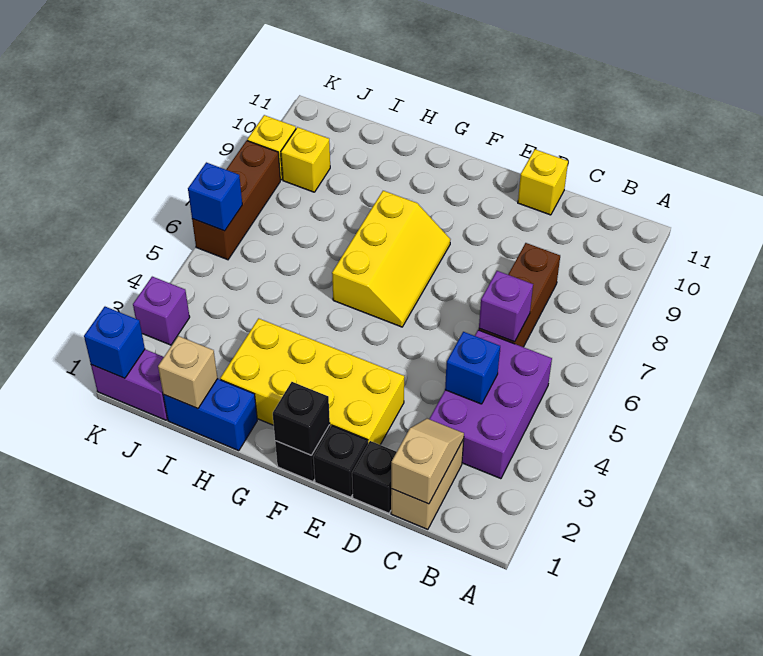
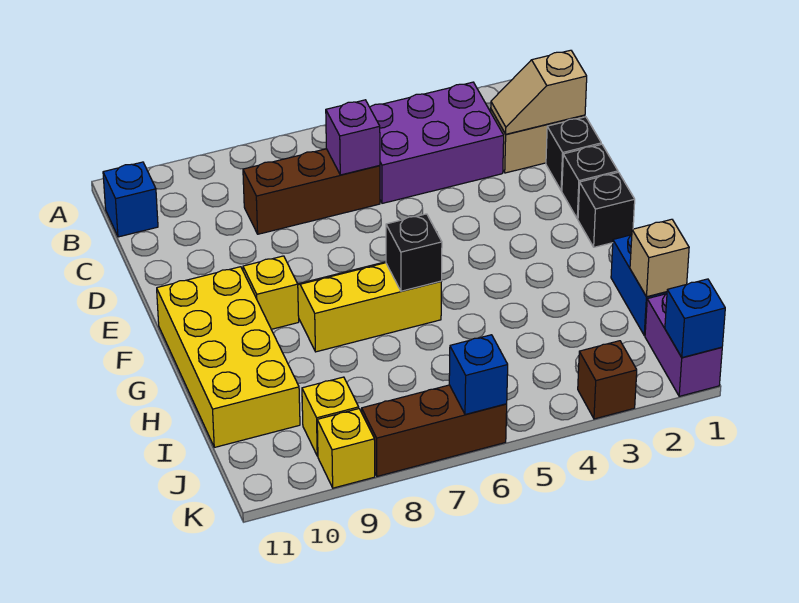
blue brick C4 level 2 -> blue brick B11 level 1
yellow brick D11 level 1 -> yellow brick F9 level 1
yellow brick E2:H3 level 1 -> yellow brick F10:I11 level 1
black brick F1 level 2 -> black brick G6 level 2
purple brick K3 level 1 -> brown brick K3 level 1

